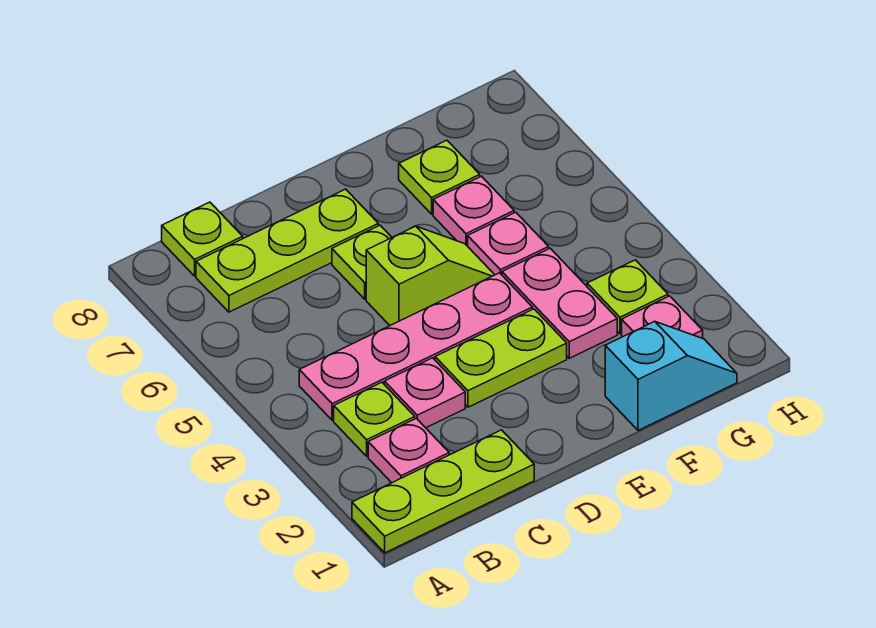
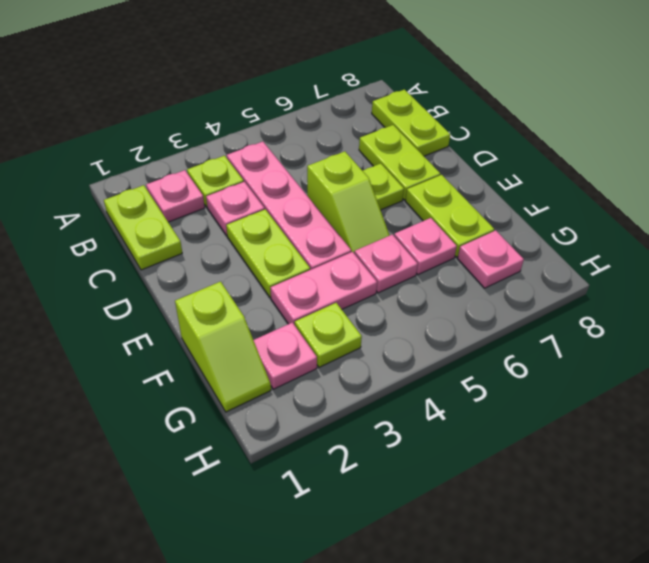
lime plate A1:C1 level 1 -> lime plate B1:C1 level 1
lime plate B7:D7 level 1 -> lime plate C7:D7 level 1
lime plate B8 level 1 -> lime plate B8:C8 level 1
cyan slope F1:G1 level 1 top F -> lime slope F1:G1 level 1 top F
lime plate F7 level 1 -> lime plate E7:F7 level 1
none -> pink plate G7 level 1

